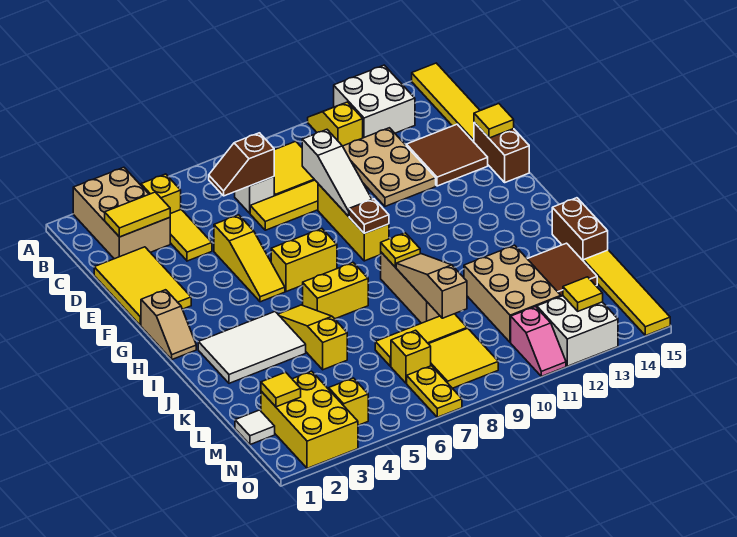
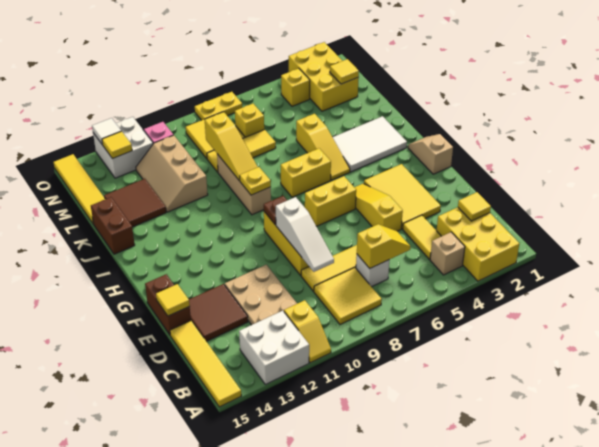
tan brick A2:C3 level 1 -> yellow brick A2:C3 level 1
yellow brick B4 level 1 -> tan brick B4 level 1
yellow tile C2:C3 level 2 -> yellow tile C2 level 2
brown slope C6:C7 level 2 top 7 -> yellow slope C6:C7 level 2 top 7
yellow tile D1:F2 level 1 -> yellow tile E3:G4 level 1
white slope D9:F9 level 2 top D -> white slope D9:F9 level 2 top F
tan slope J9:L9 level 2 top L -> yellow slope J9:L9 level 2 top L
tan brick K11:M12 level 1 -> tan slope K11:M12 level 1 top 11
white tile M1 level 1 -> white tile O13 level 2
yellow plate N7:O7 level 1 -> yellow plate O7:O8 level 1

